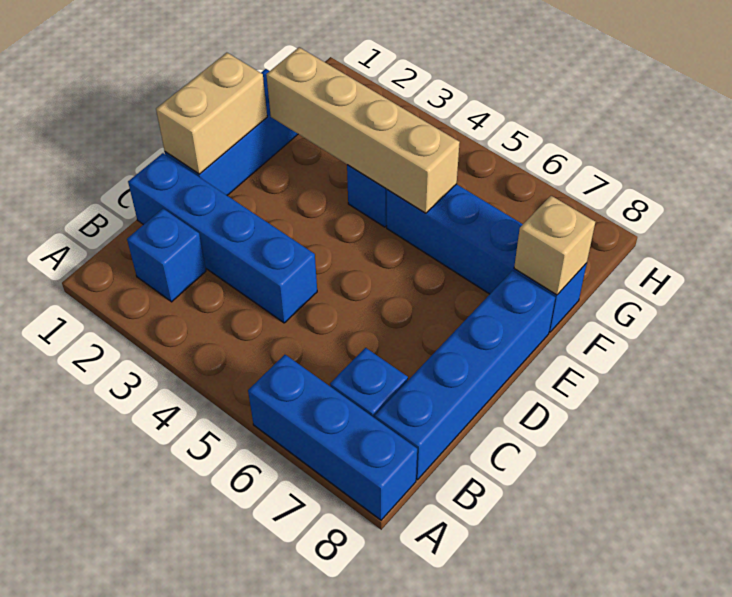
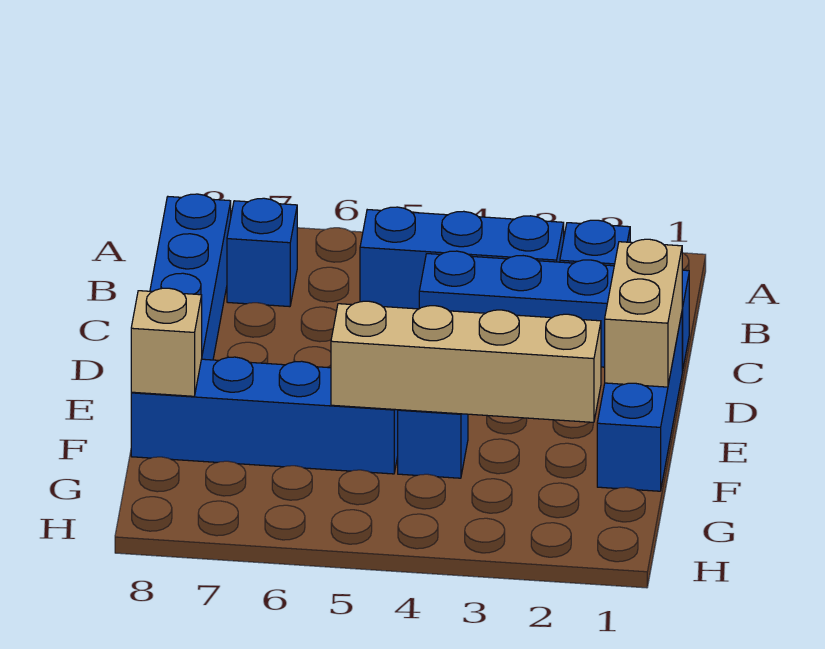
blue brick A6:A8 level 1 -> blue brick B3:B5 level 1

